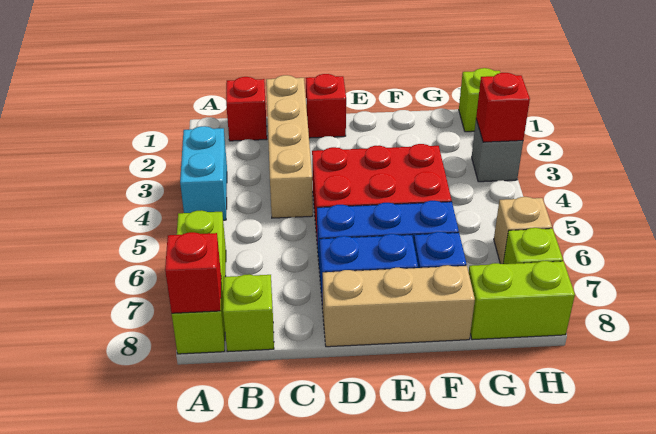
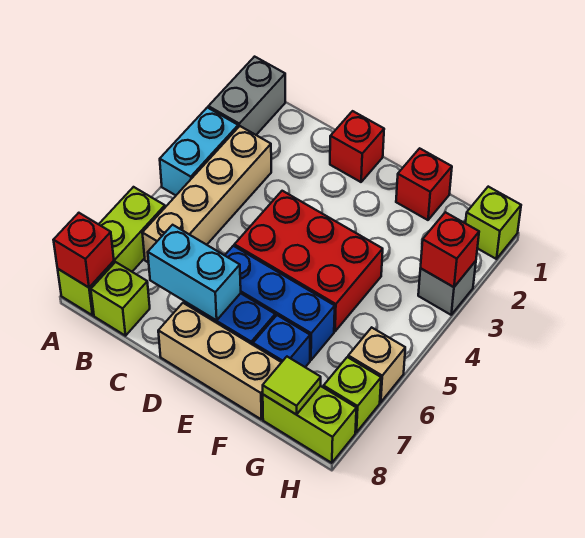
none -> grey brick A1:A2 level 1
red brick B1 level 1 -> red brick F1 level 1
tan brick C1:C4 level 1 -> tan brick B3:B6 level 1
none -> cyan brick C7:D7 level 2
none -> lime tile G8 level 2

